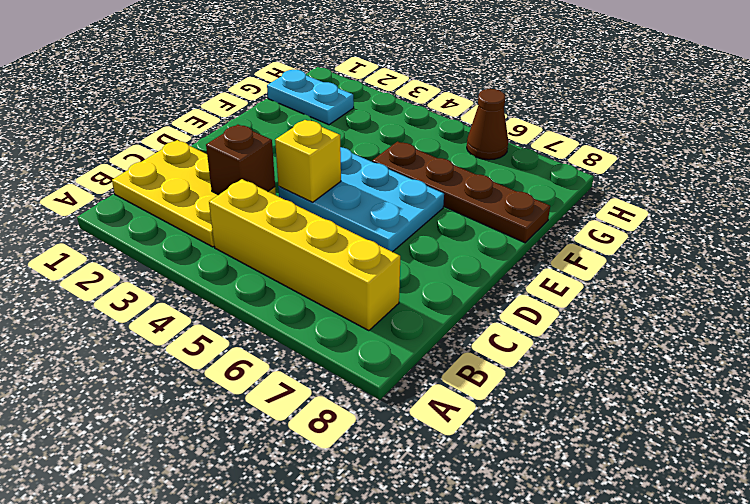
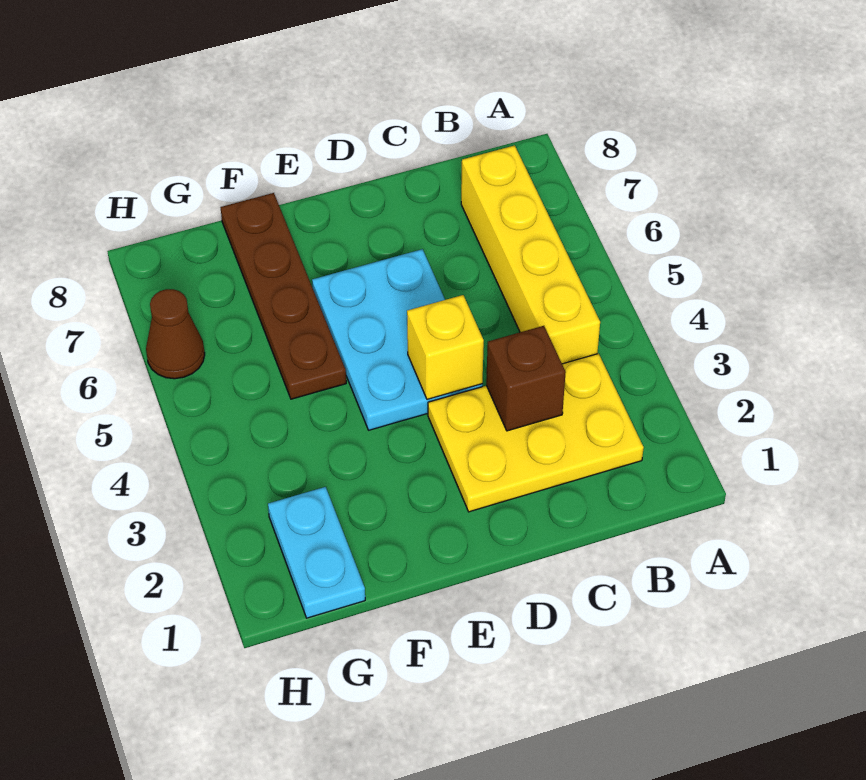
yellow plate B1:C3 level 1 -> yellow plate B2:D3 level 1

